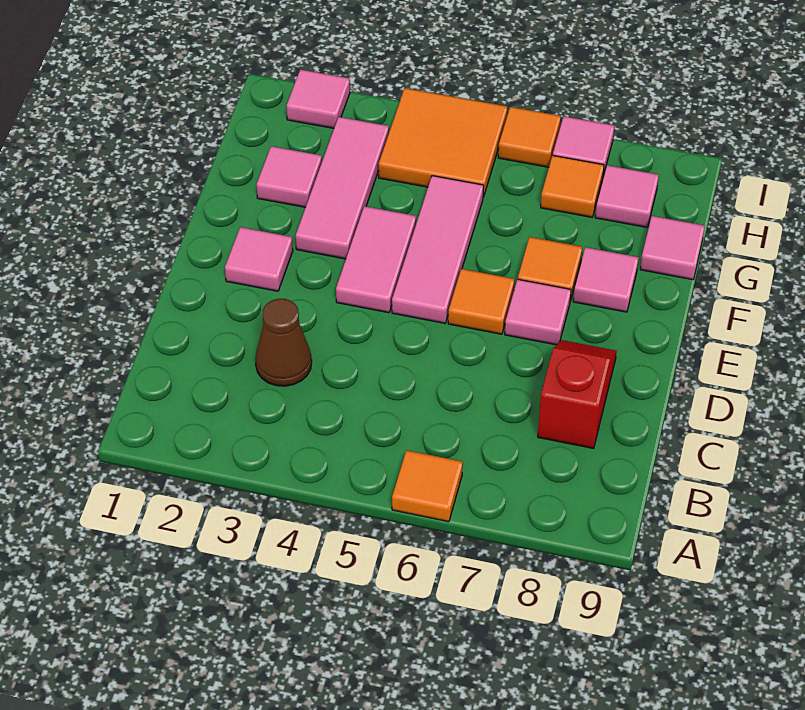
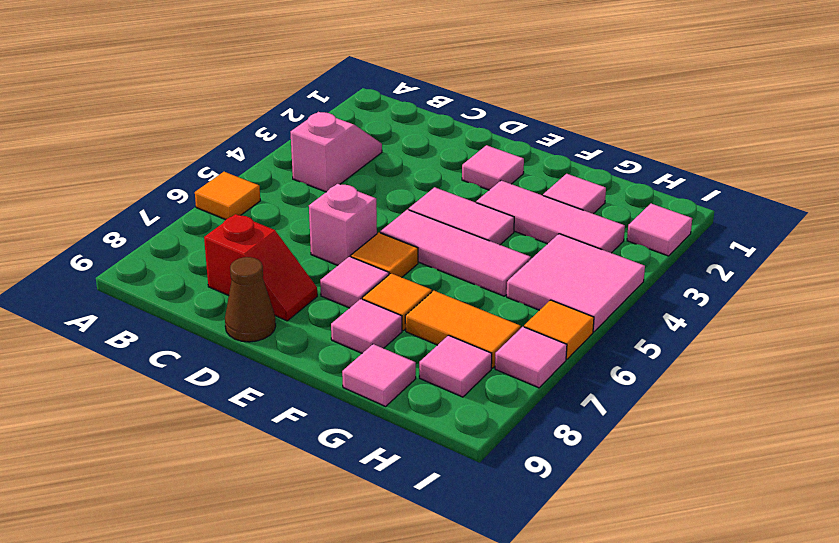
none -> pink slope B3:B4 level 1 top 4
brown cone C3 level 1 -> brown cone D9 level 1
none -> pink brick D6 level 1
orange tile H4:I5 level 1 -> pink tile H4:I5 level 1
orange tile H7 level 1 -> orange tile G7:H7 level 1

